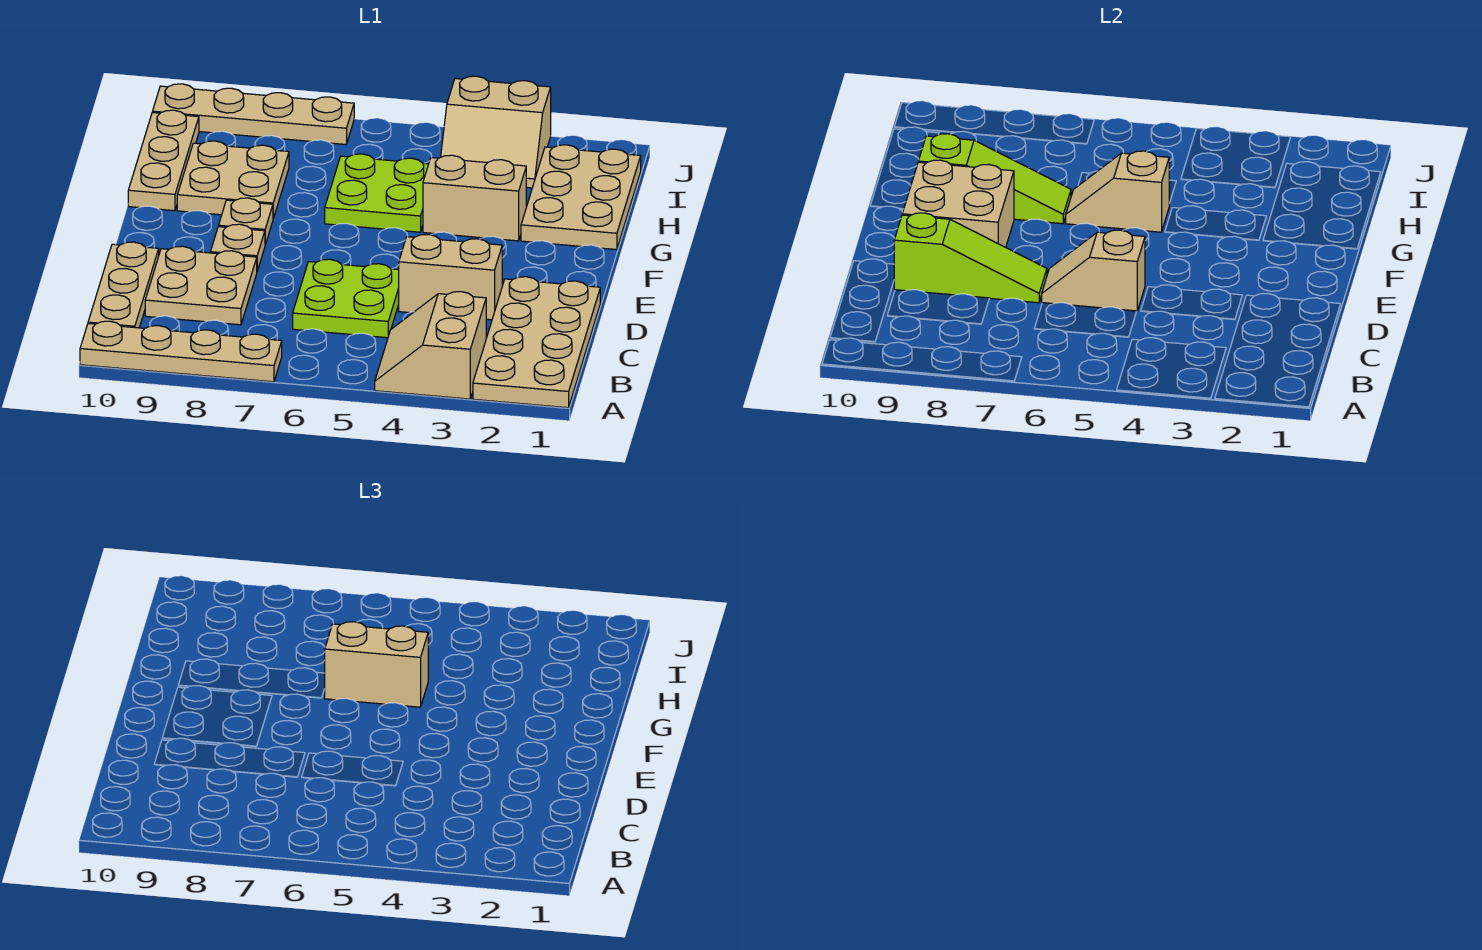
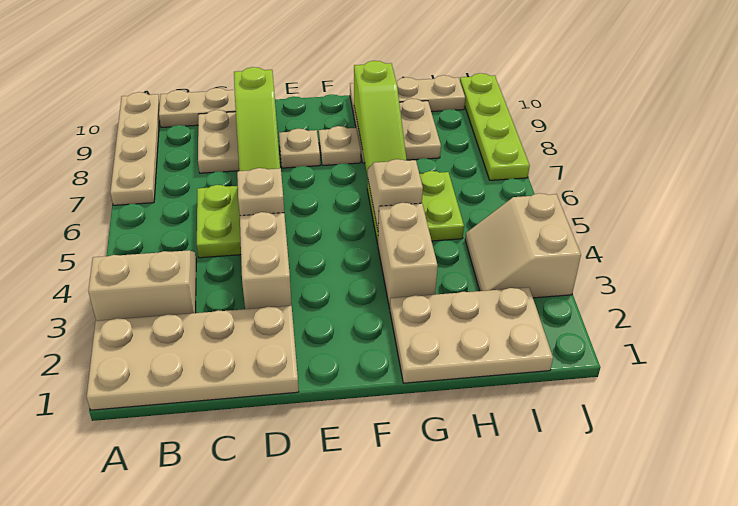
tan brick E8:F9 level 2 -> none
tan brick G5:G6 level 3 -> none
tan plate J7:J10 level 1 -> lime plate J7:J10 level 1

